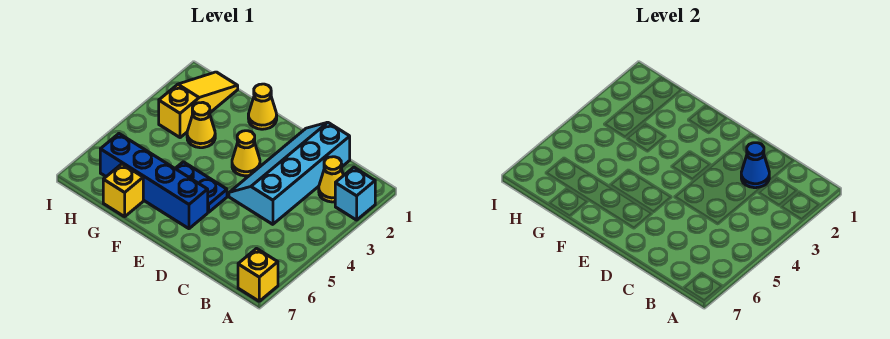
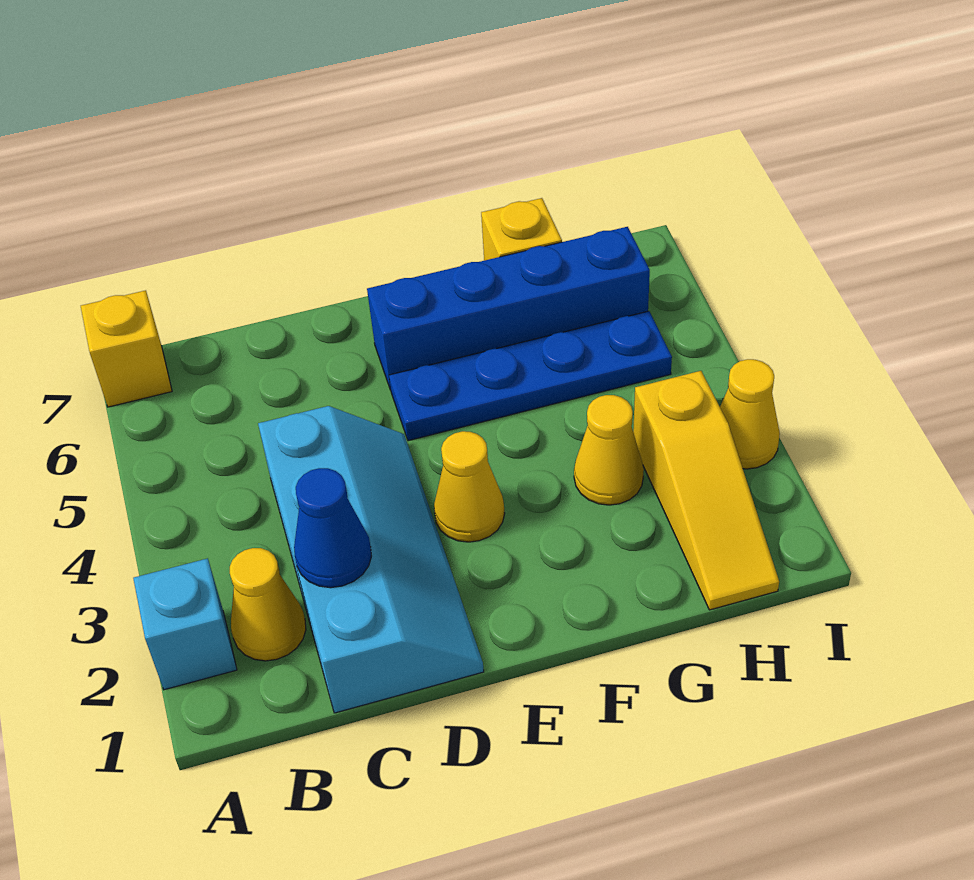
blue plate E5:F5 level 1 -> blue plate E5:H5 level 1
yellow cone F1 level 1 -> yellow cone I3 level 1

